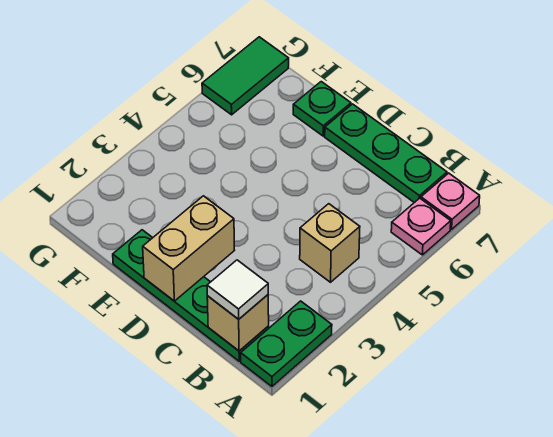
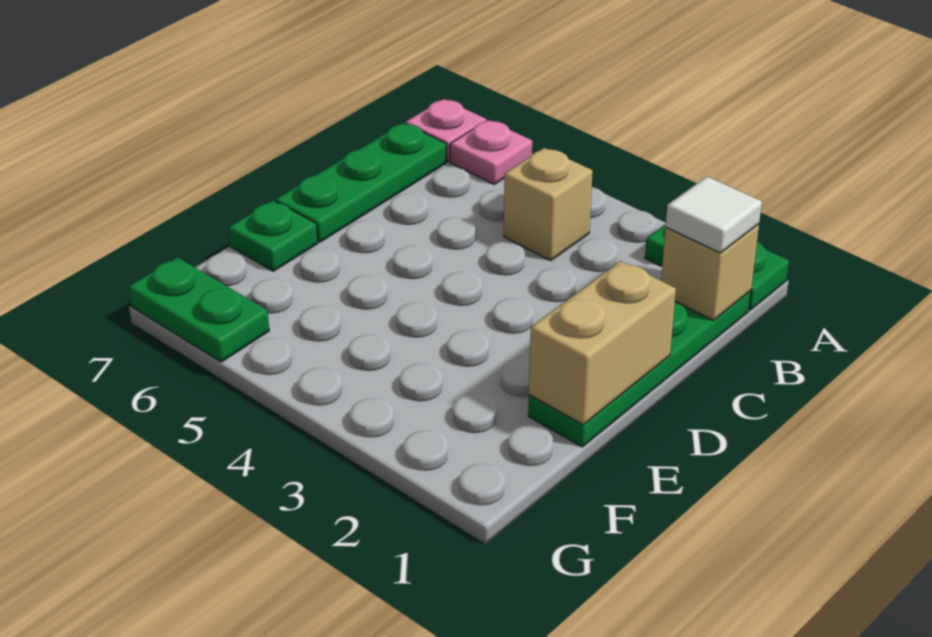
tan brick D1:D2 level 2 -> tan brick D1:E1 level 2
green tile G6:G7 level 1 -> green plate G6:G7 level 1

